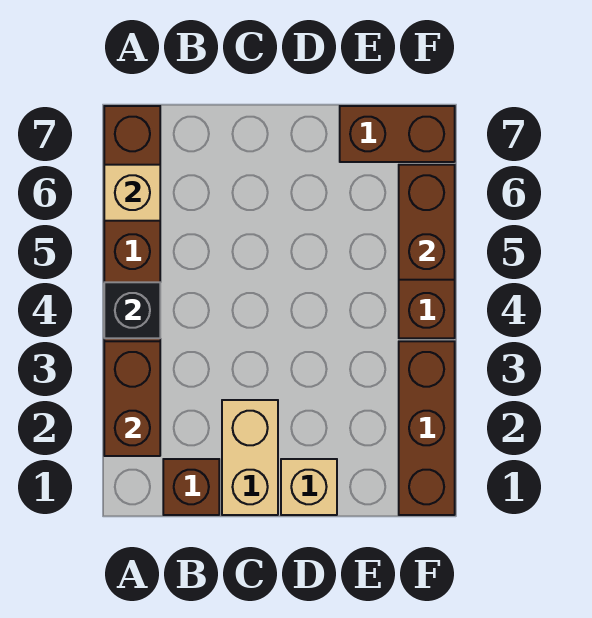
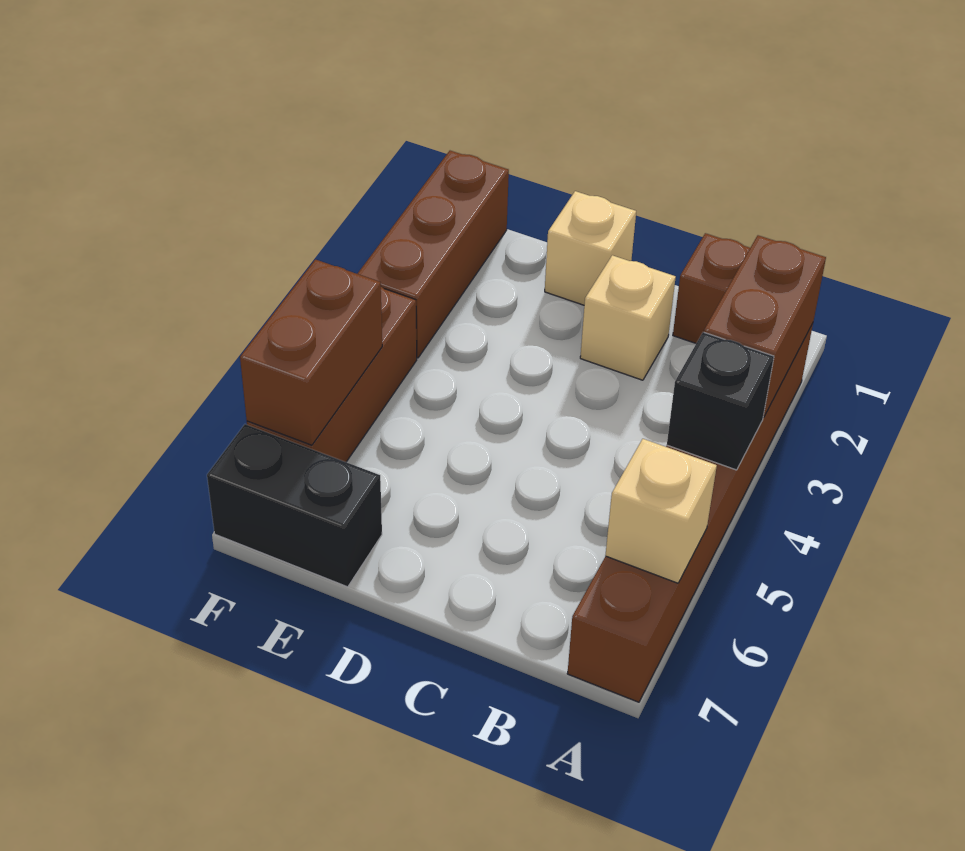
tan brick C1:C2 level 1 -> tan brick C2 level 1
brown brick E7:F7 level 1 -> black brick E7:F7 level 1

